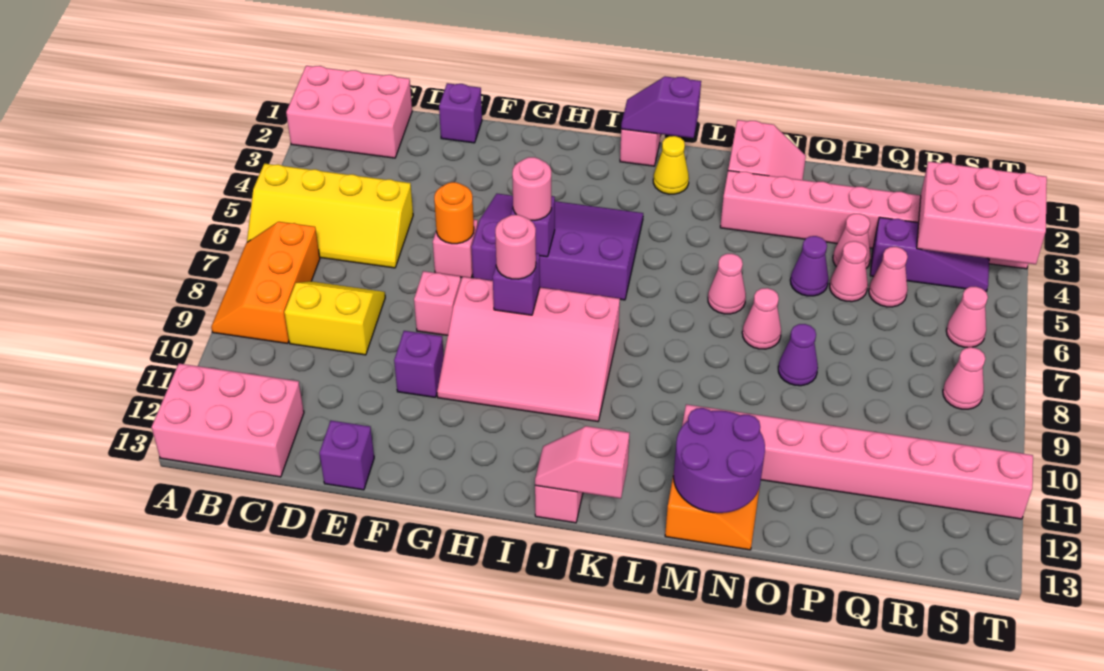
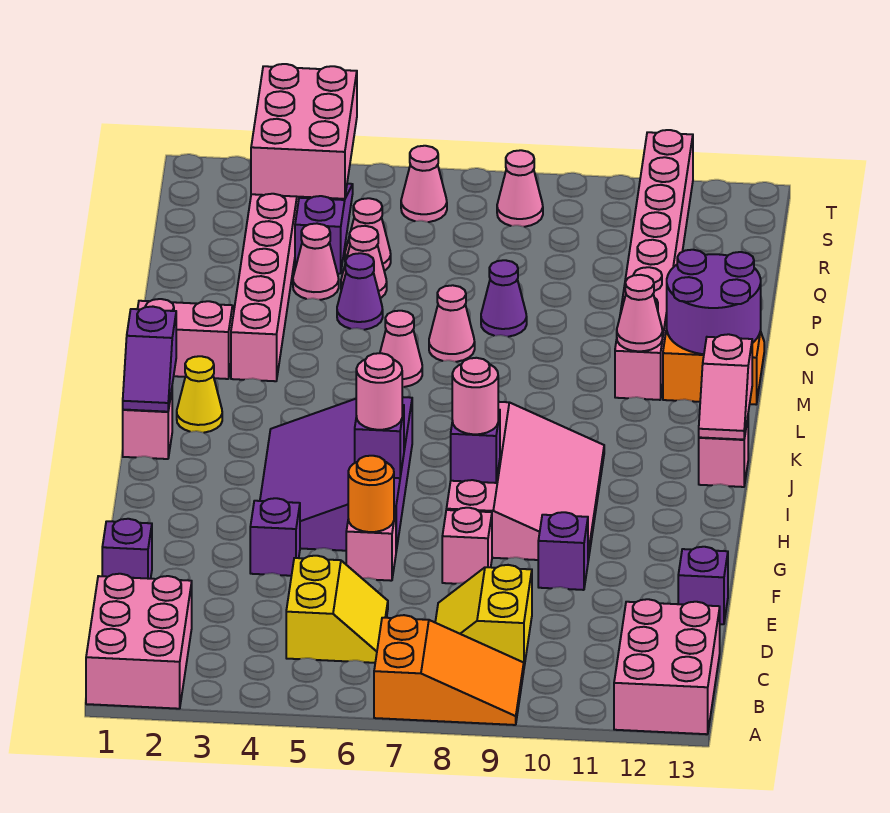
yellow slope A5:D6 level 1 top 5 -> yellow slope C5:D6 level 1 top 5
orange slope A7:B9 level 1 top B -> orange slope A7:B9 level 1 top 7
none -> purple brick F4 level 1
none -> pink cone M11 level 2

